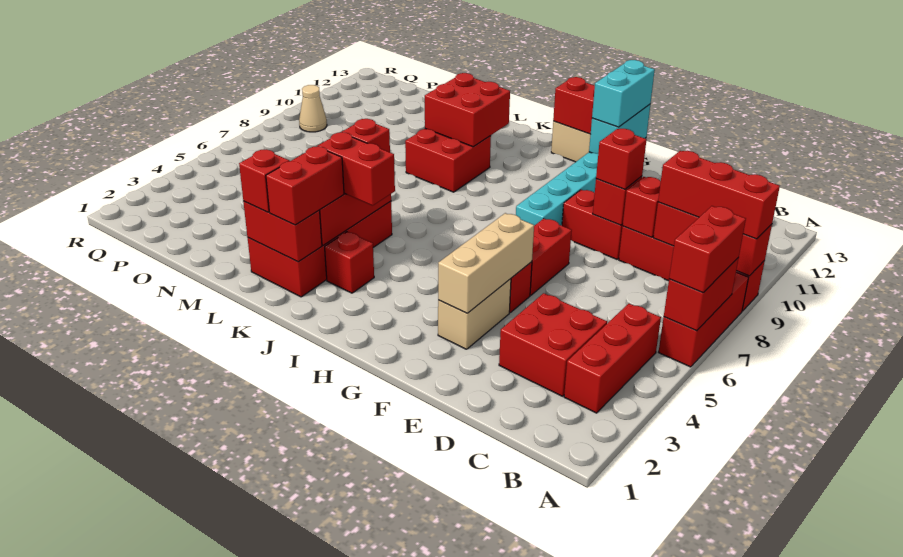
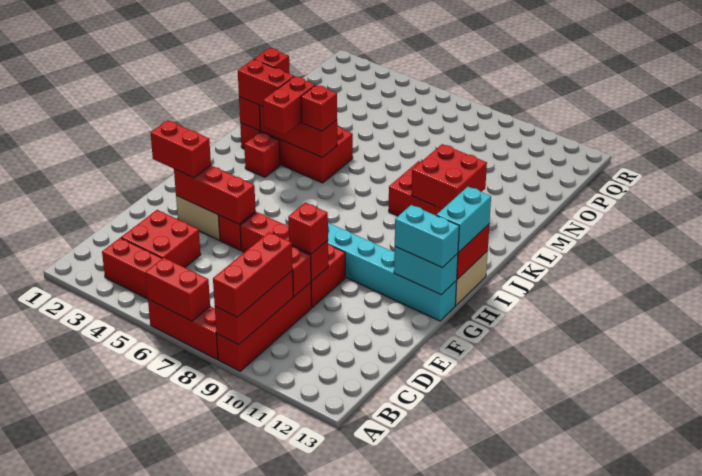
red brick A6:A7 level 3 -> red brick F2:F3 level 3
tan brick F3:F5 level 2 -> red brick F3:F5 level 2
none -> cyan brick H13:I13 level 3
tan cone Q9 level 1 -> none

